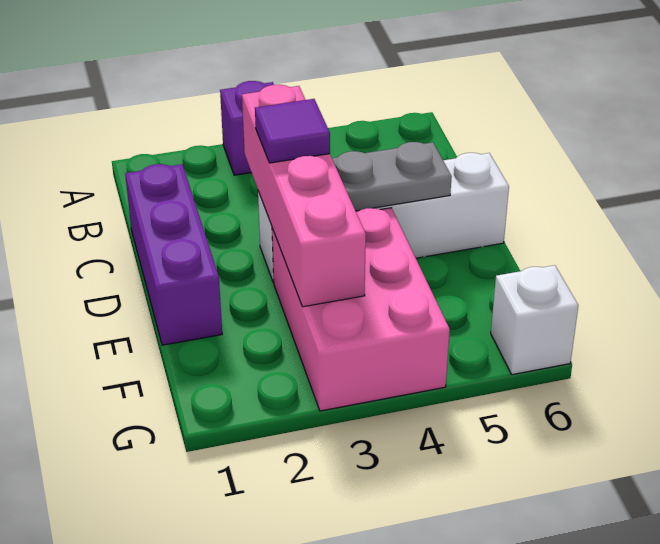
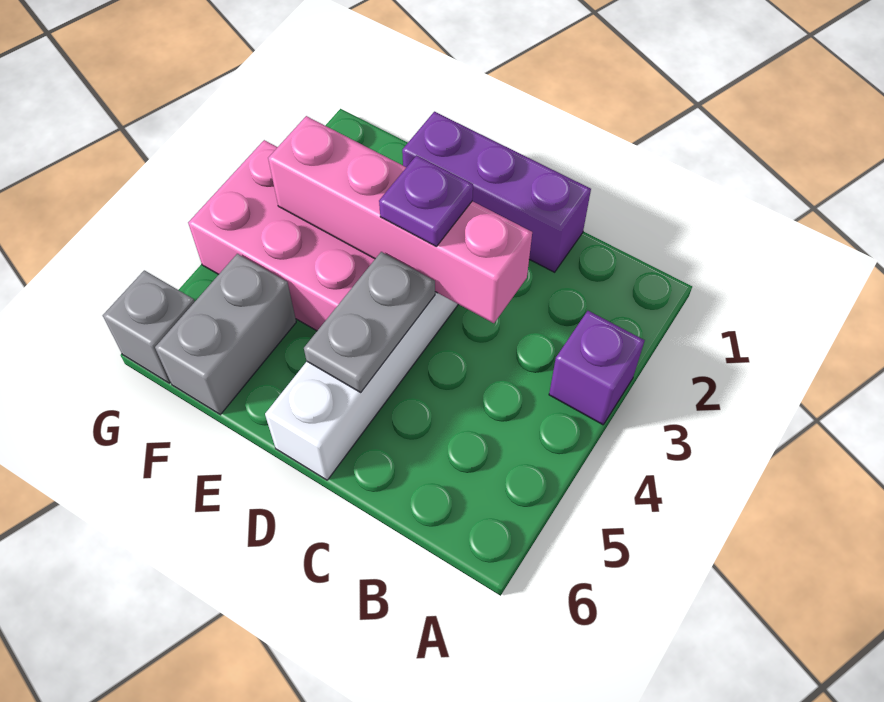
purple tile D3 level 3 -> purple plate D3 level 3
none -> grey brick F5:F6 level 1
white brick G6 level 1 -> grey brick G6 level 1

